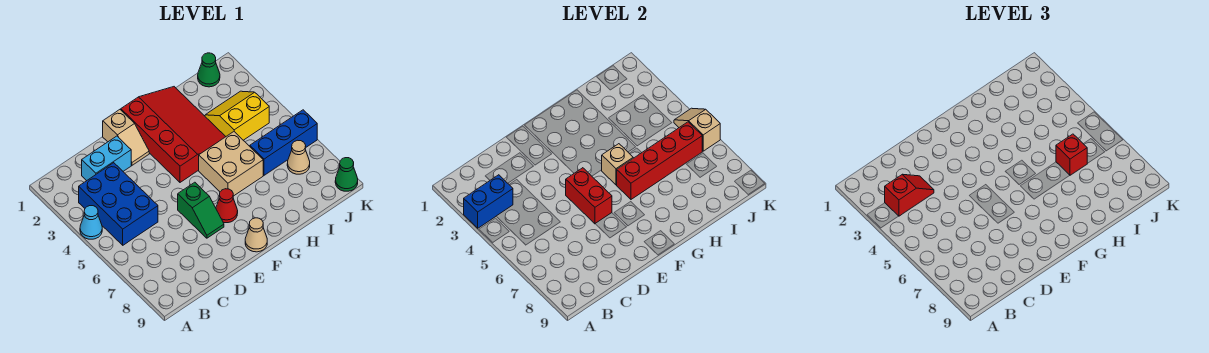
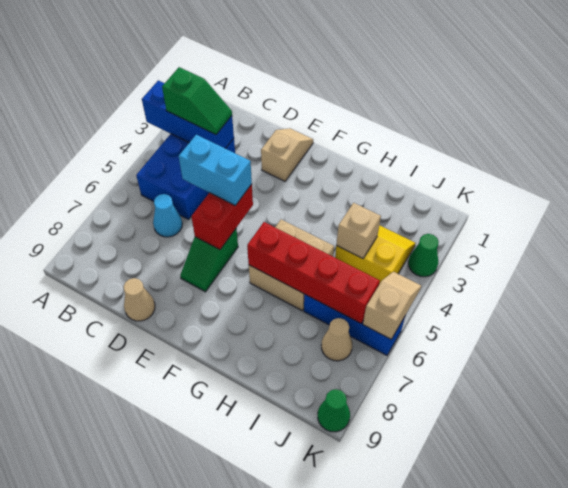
blue brick A3:B3 level 2 -> blue brick A3:C3 level 2
cyan cone A4 level 1 -> cyan cone C6 level 1
red slope B3:C3 level 3 top B -> green slope B3:C3 level 3 top B
cyan brick C2:D2 level 1 -> cyan brick D5:E5 level 3
tan slope E1:E2 level 1 top 1 -> tan slope E1:E2 level 1 top 2
red slope F1:H4 level 1 top F -> none
red cone F7 level 1 -> none
tan cone F9 level 1 -> tan cone D9 level 1
tan brick G5 level 2 -> tan brick I4 level 2
red brick I6 level 3 -> none
green cone J1 level 1 -> green cone K3 level 1

